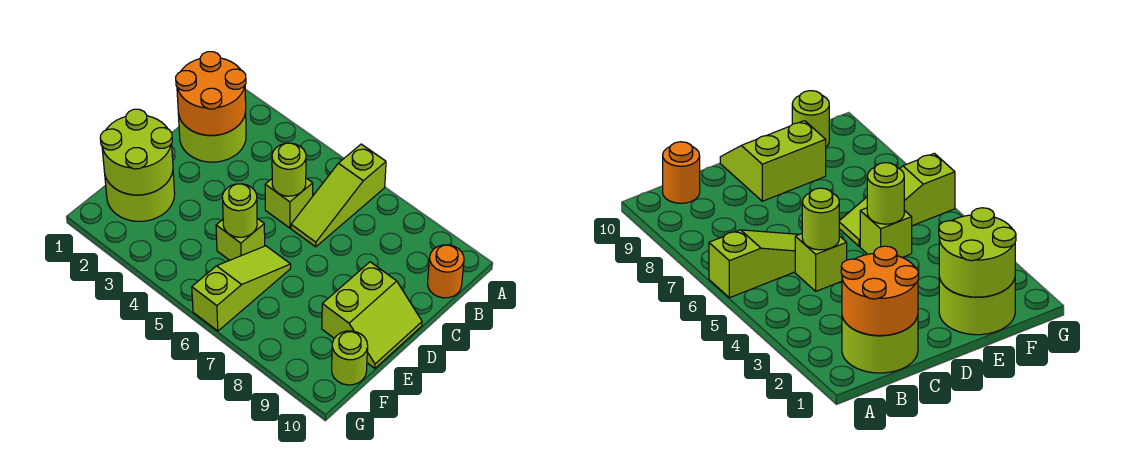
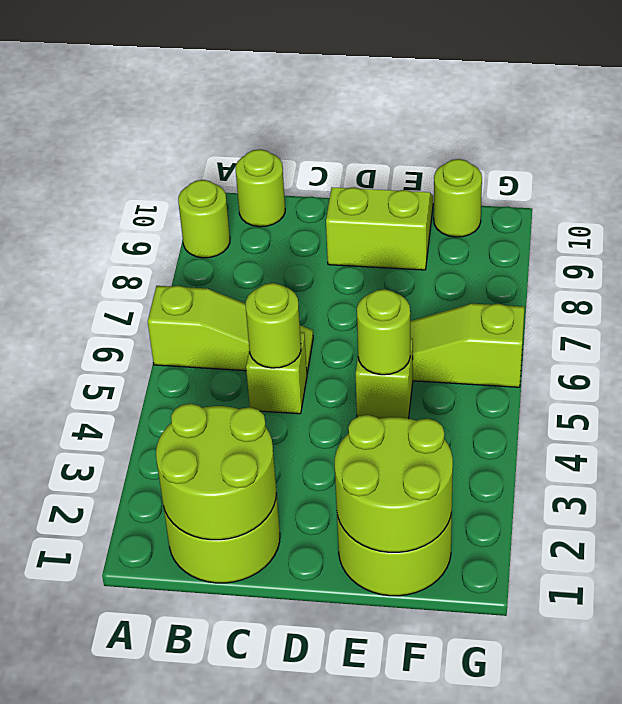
none -> lime round brick A9 level 1
orange round brick B1:C2 level 2 -> lime round brick B1:C2 level 2
orange round brick B10 level 1 -> lime round brick B10 level 1

